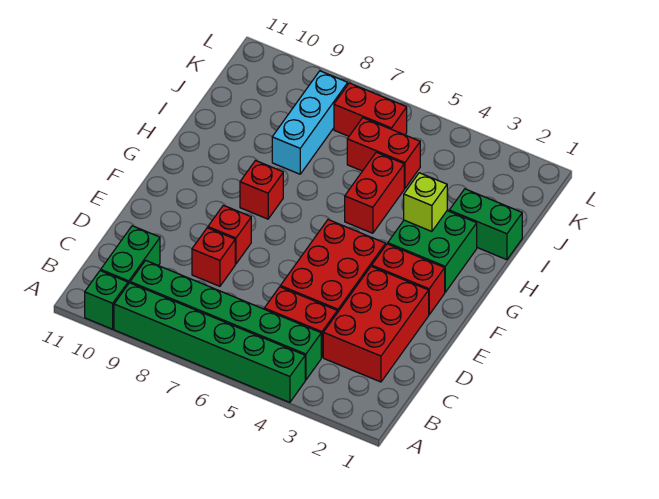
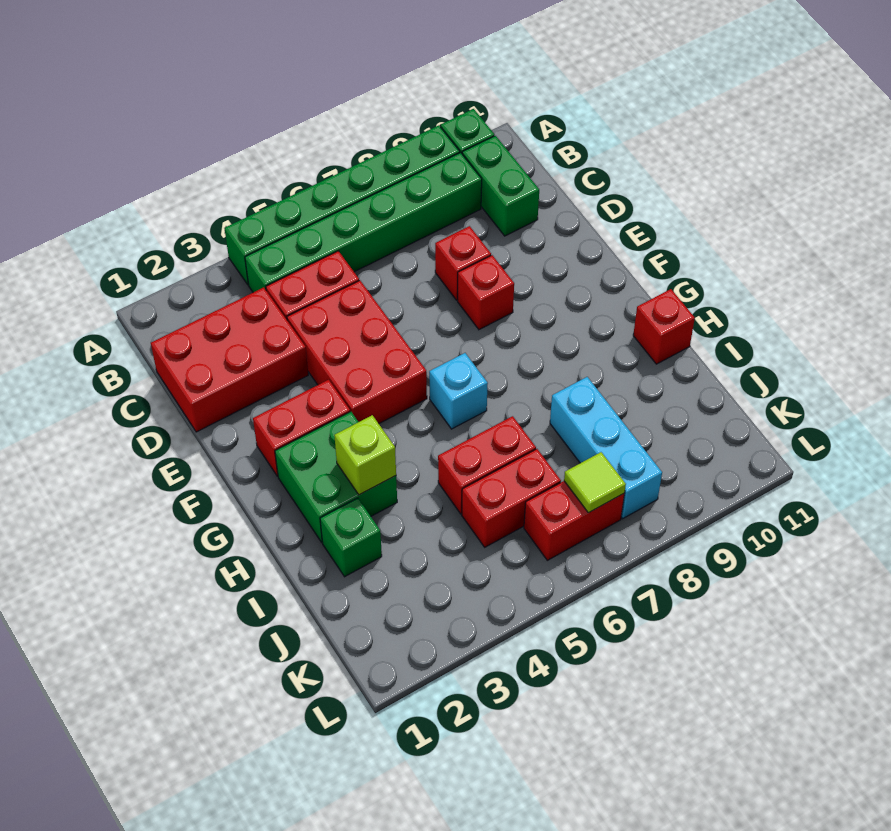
red brick C2:E3 level 1 -> red brick C1:D3 level 1
none -> cyan brick G6 level 1
red brick G8 level 1 -> red brick H11 level 1
red brick H5:I5 level 1 -> red brick I5:I6 level 1
green brick I1:I2 level 1 -> green brick I2 level 1
none -> lime tile K7 level 2

